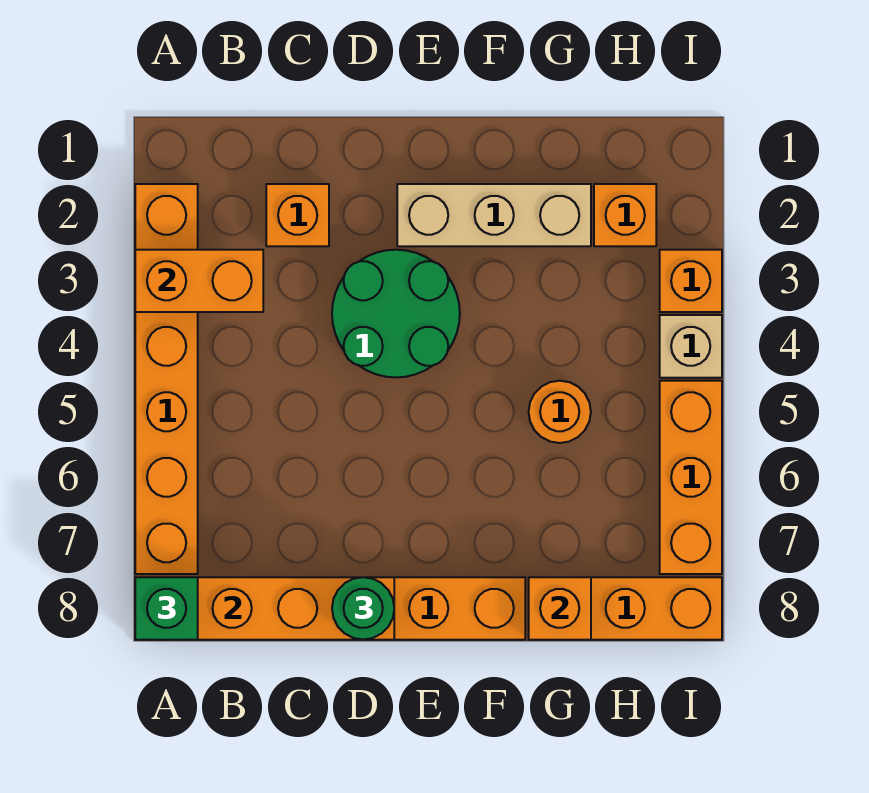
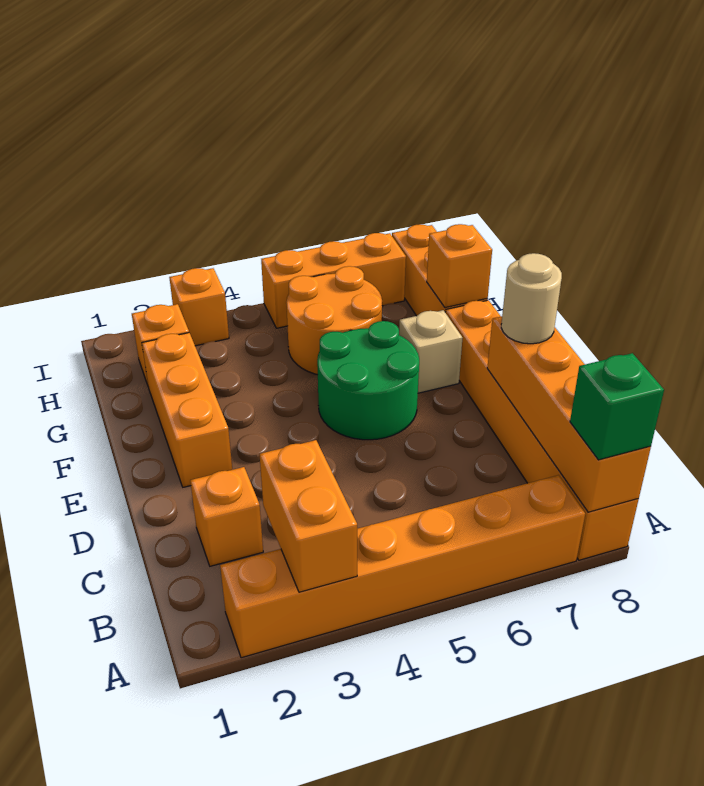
green round brick D3:E4 level 1 -> green round brick E5:F6 level 1
green round brick D8 level 3 -> tan round brick D8 level 3
tan brick E2:G2 level 1 -> orange brick E2:G2 level 1
orange round brick G5 level 1 -> orange round brick G5:H6 level 1
tan brick I4 level 1 -> tan brick F7 level 1

